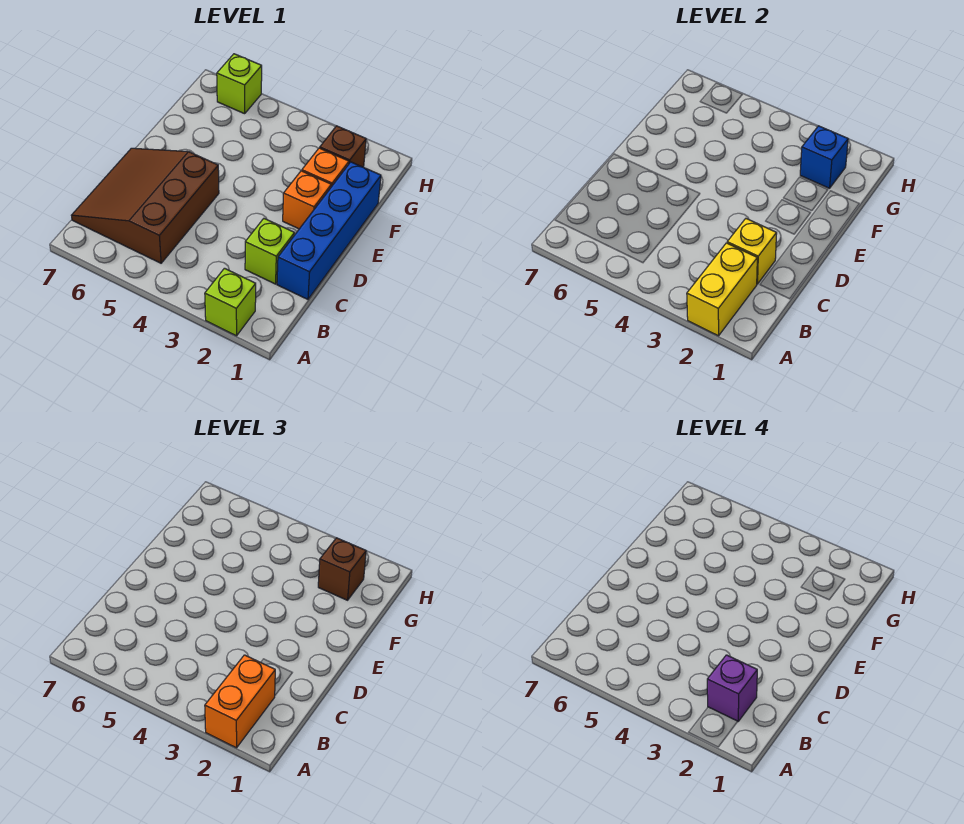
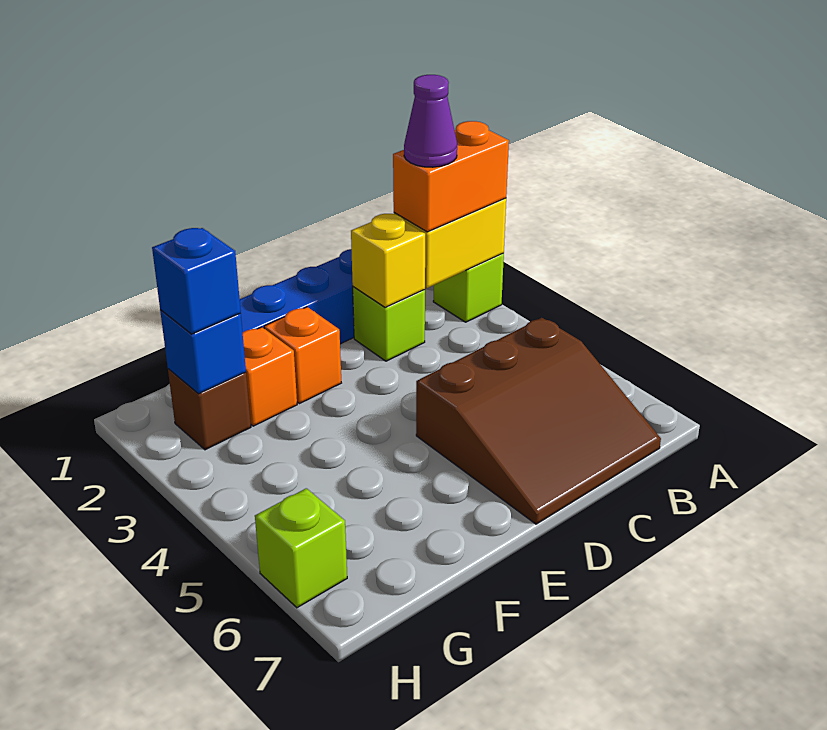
purple brick B2 level 4 -> purple cone B2 level 4
brown brick G2 level 3 -> blue brick G2 level 3

